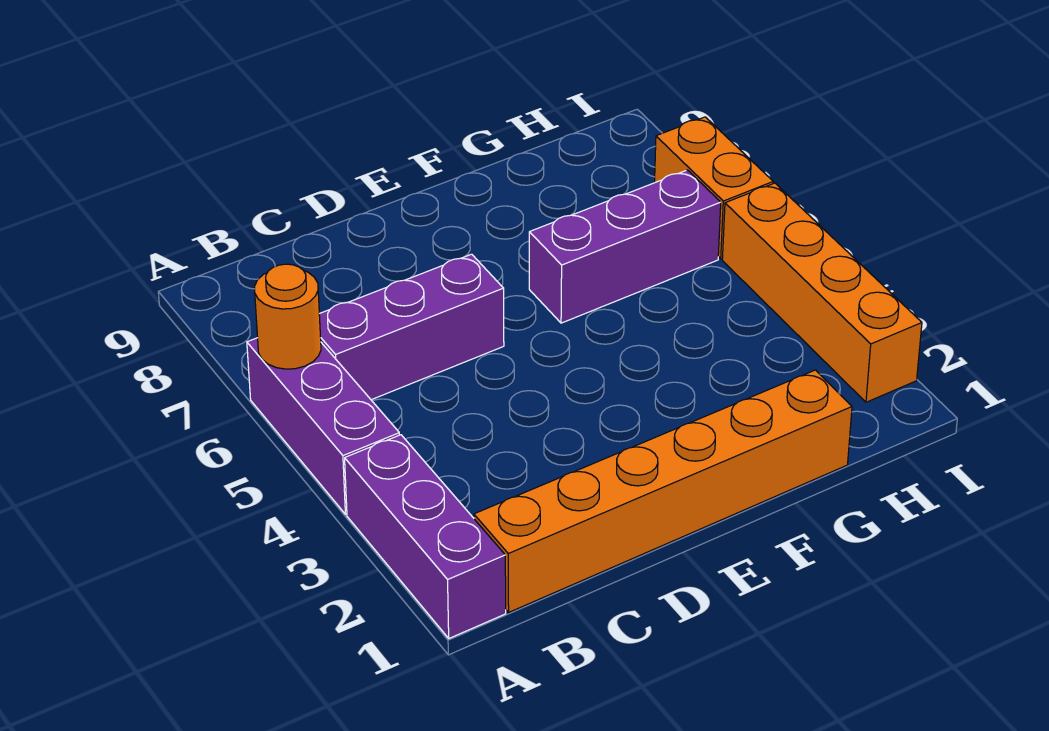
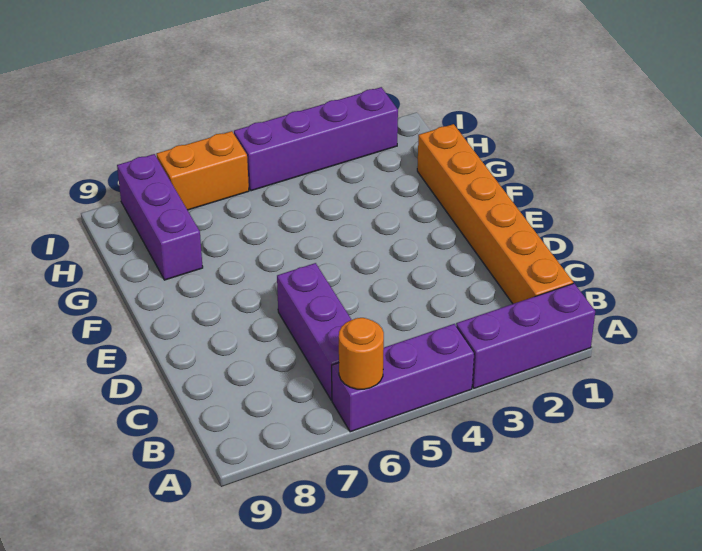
purple brick F6:H6 level 1 -> purple brick G8:I8 level 1
orange brick I2:I5 level 1 -> purple brick I2:I5 level 1

